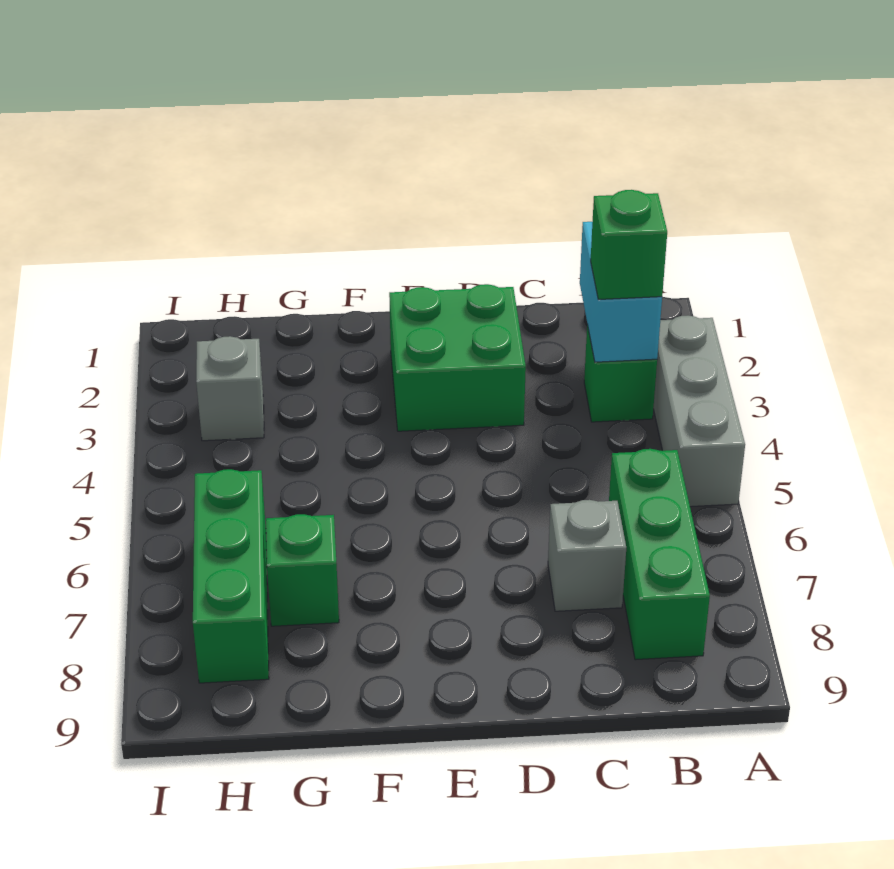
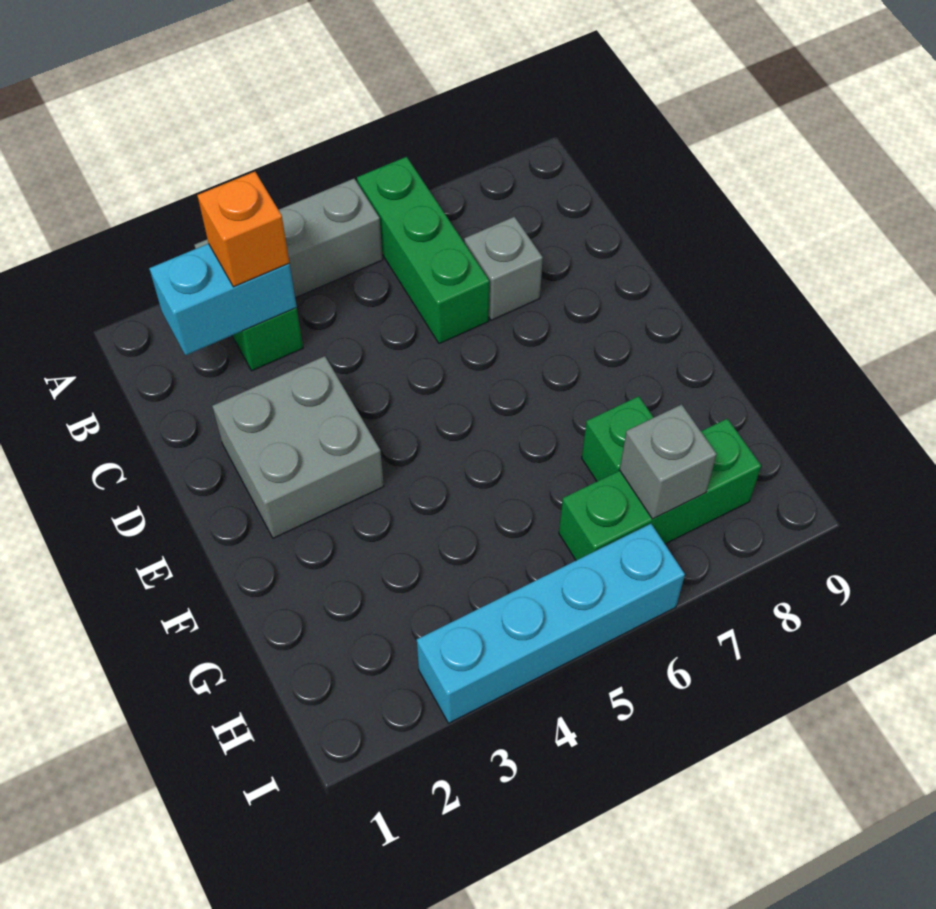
green brick B3 level 3 -> orange brick B3 level 3
green brick B6:B8 level 1 -> green brick A6:C6 level 1
green brick D2:E3 level 1 -> grey brick D2:E3 level 1
grey brick H3 level 1 -> grey brick H7 level 2
none -> cyan brick I3:I6 level 1

